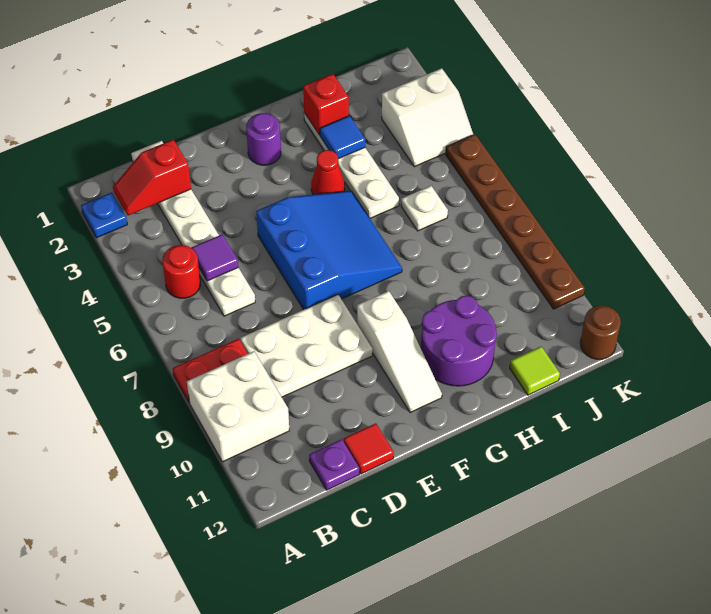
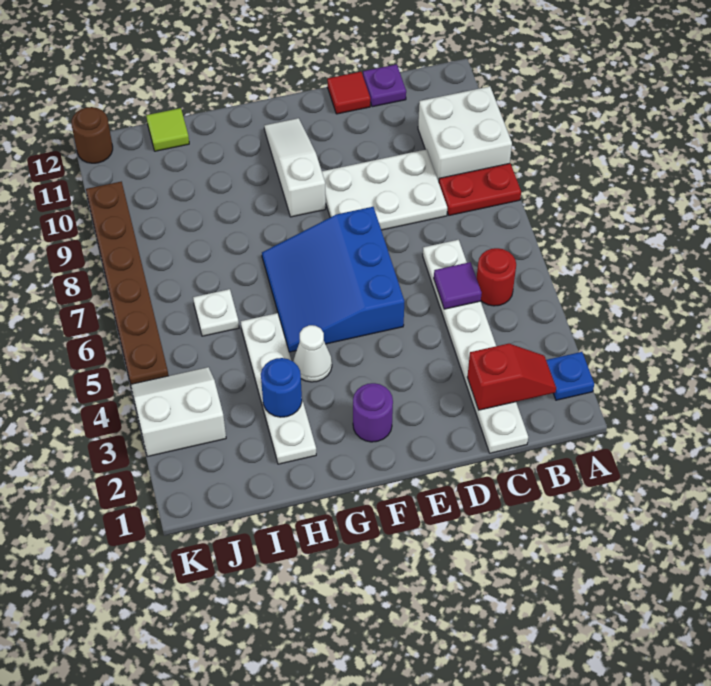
red cone G4 level 1 -> white cone G4 level 1
purple round brick G10:H11 level 1 -> none
red brick H2 level 2 -> none
blue tile H3 level 2 -> blue round brick H3 level 2

